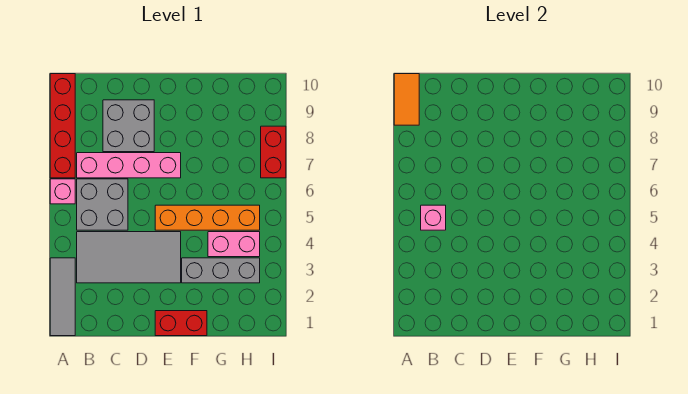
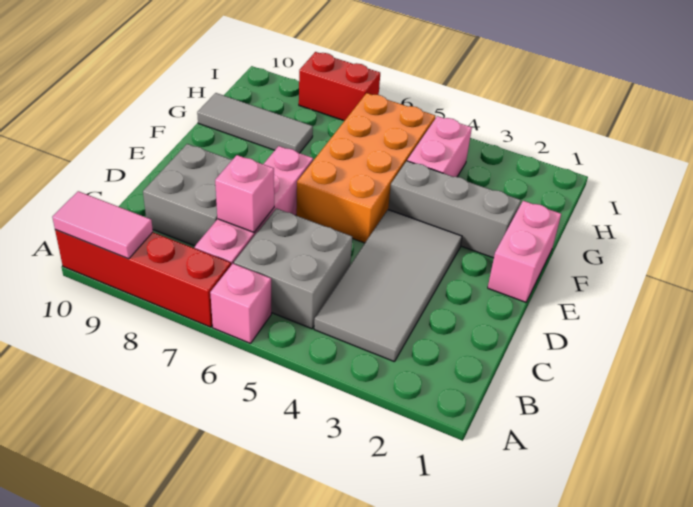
grey tile A1:A3 level 1 -> grey tile G8:G10 level 1
orange tile A9:A10 level 2 -> pink tile A9:A10 level 2
pink brick B5 level 2 -> pink brick C7 level 2
red brick E1:F1 level 1 -> pink brick E1:F1 level 1
orange brick E5:H5 level 1 -> orange brick E5:H6 level 1
grey brick F3:H3 level 1 -> grey brick F2:F4 level 1

